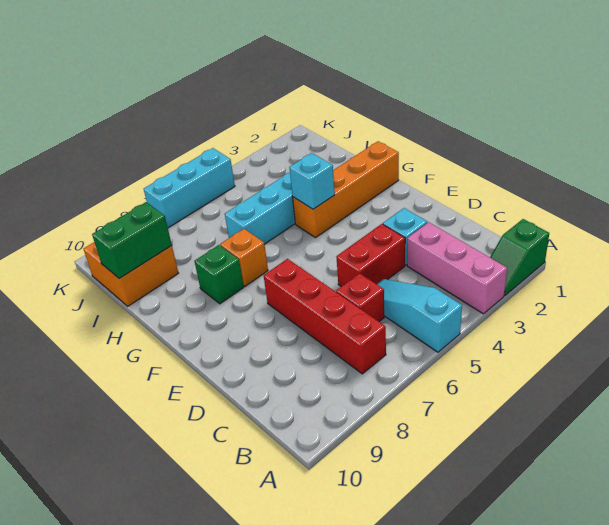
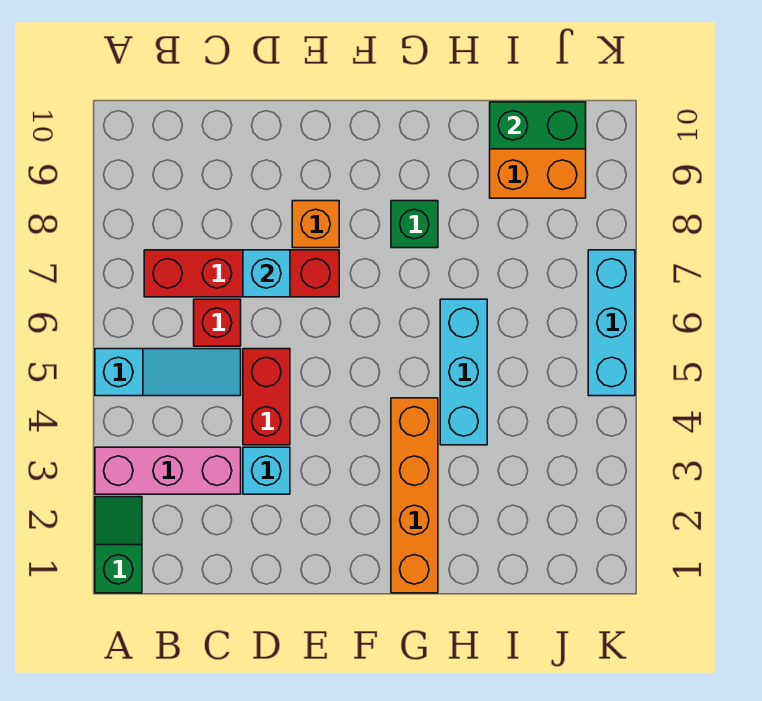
cyan brick G4 level 2 -> cyan brick D7 level 2
orange brick G7 level 1 -> orange brick E8 level 1
green brick I9:I10 level 2 -> green brick I10:J10 level 2

